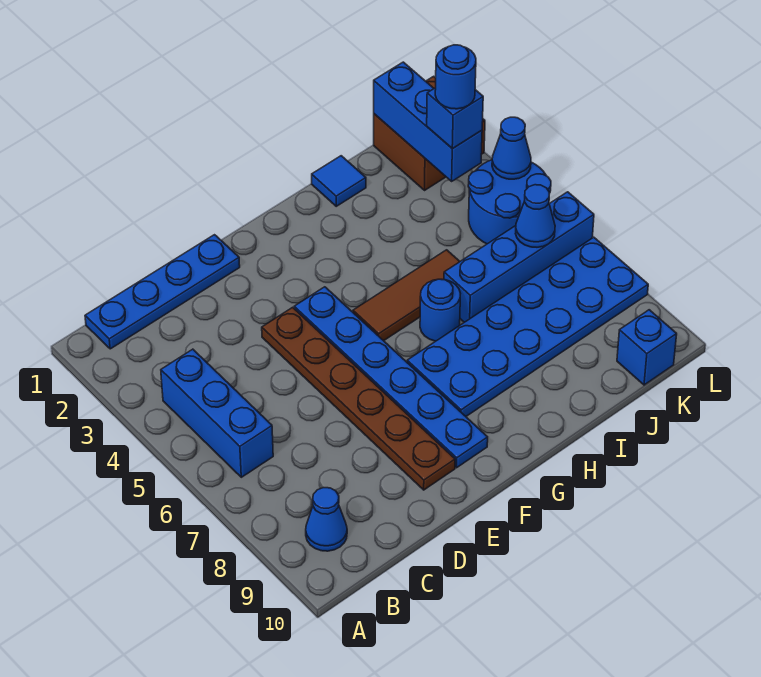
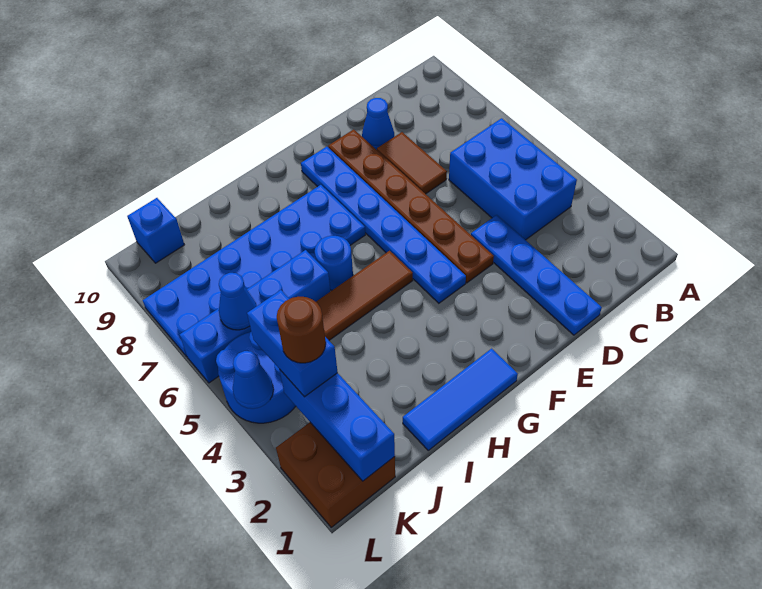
blue plate B1:E1 level 1 -> blue plate D1:D4 level 1
blue brick B4:B6 level 1 -> blue brick B4:C6 level 1
blue cone B9 level 1 -> blue cone D9 level 1
none -> brown tile D7:D8 level 1
blue tile I1 level 1 -> blue tile G1:I1 level 1
blue brick K3 level 3 -> blue brick K3:K4 level 3
blue round brick K3 level 4 -> brown round brick K3 level 4

